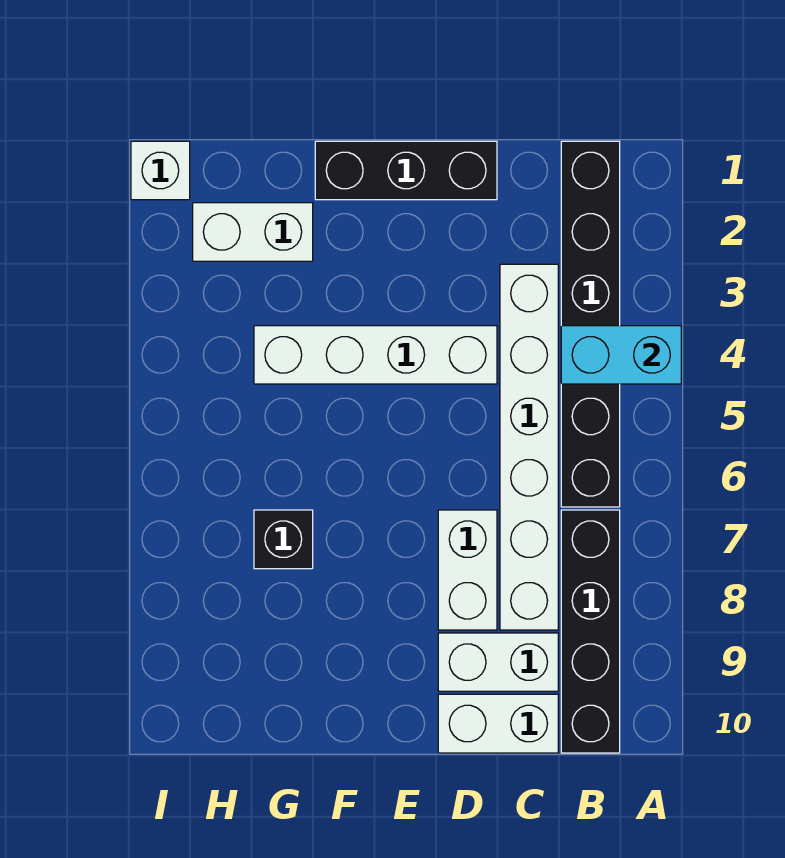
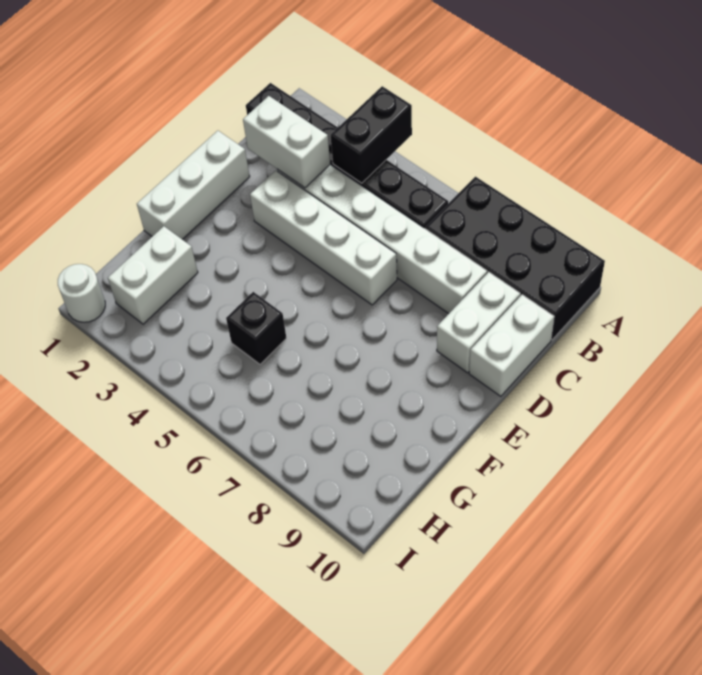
cyan brick A4:B4 level 2 -> black brick A4:B4 level 2
black brick B7:B10 level 1 -> black brick A7:B10 level 1
black brick D1:F1 level 1 -> white brick D1:F1 level 1
white brick D4:G4 level 1 -> white brick D3:D6 level 1
white brick D7:D8 level 1 -> white brick C2:C3 level 2
black brick G7 level 1 -> black brick G5 level 1
white brick I1 level 1 -> white round brick I1 level 1

